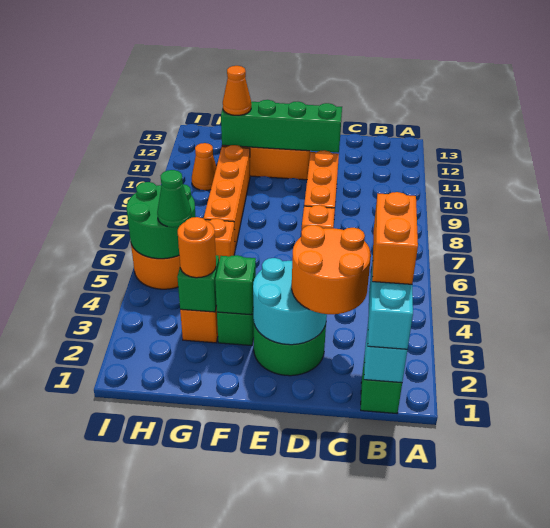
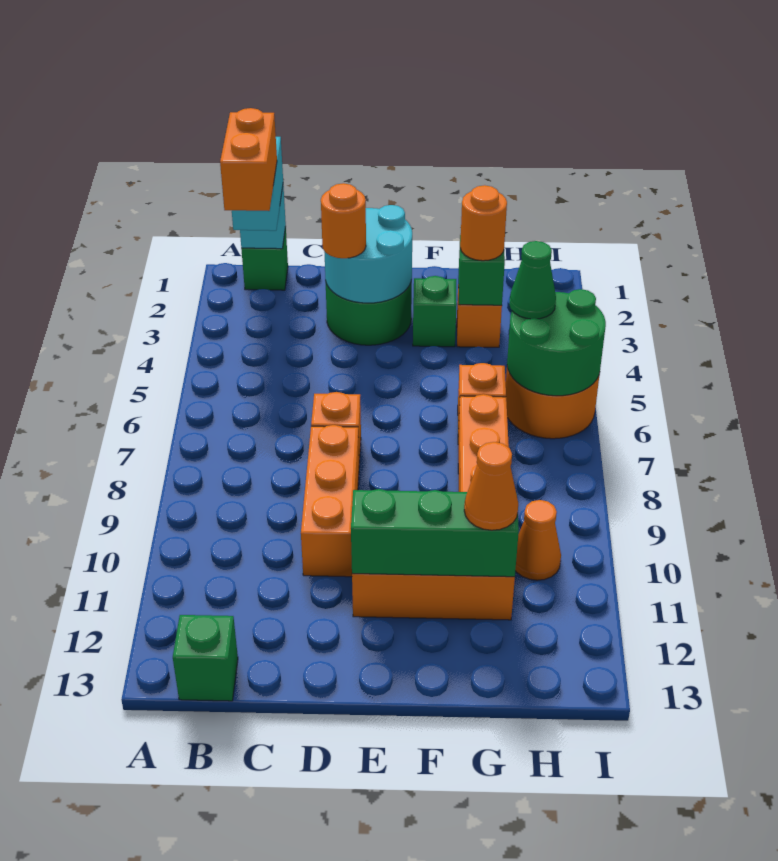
orange round brick C2:D3 level 3 -> orange round brick D3 level 3
green brick D11:G11 level 2 -> green brick E11:G11 level 2
green brick F3 level 2 -> green brick B13 level 1

